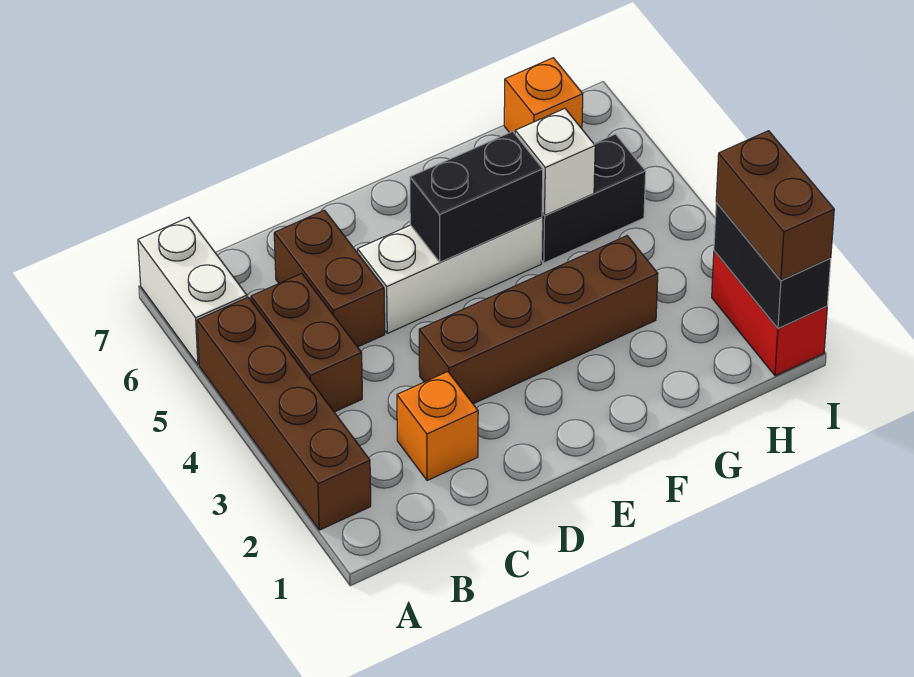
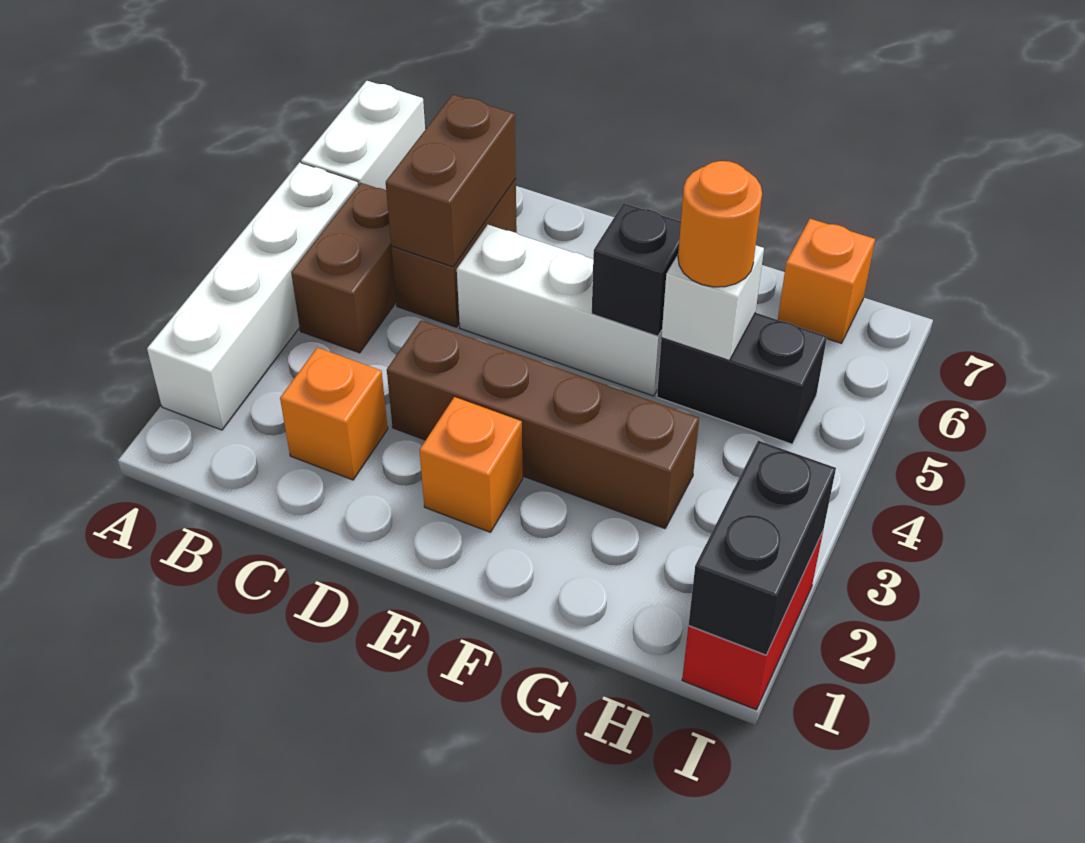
brown brick A2:A5 level 1 -> white brick A2:A5 level 1
none -> orange brick E2 level 1
black brick E5:F5 level 2 -> black brick F5 level 2
none -> orange round brick G5 level 3
brown brick I1:I2 level 3 -> brown brick C5:C6 level 2

